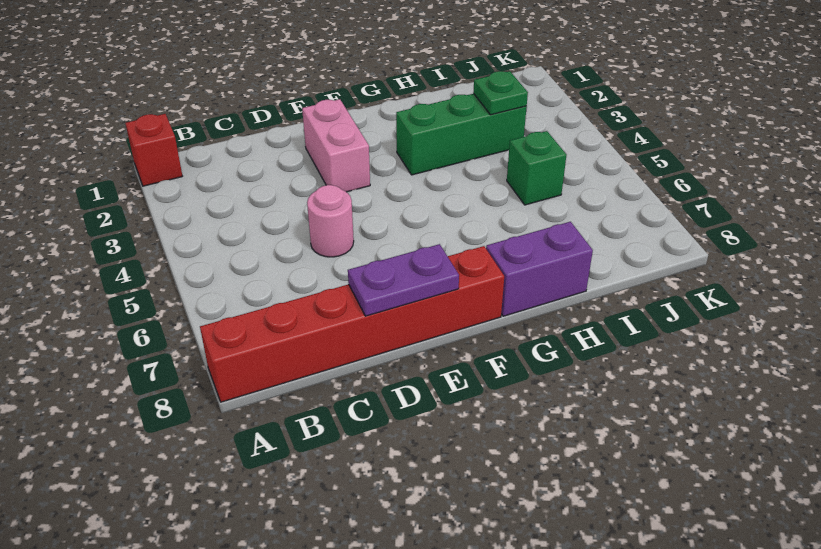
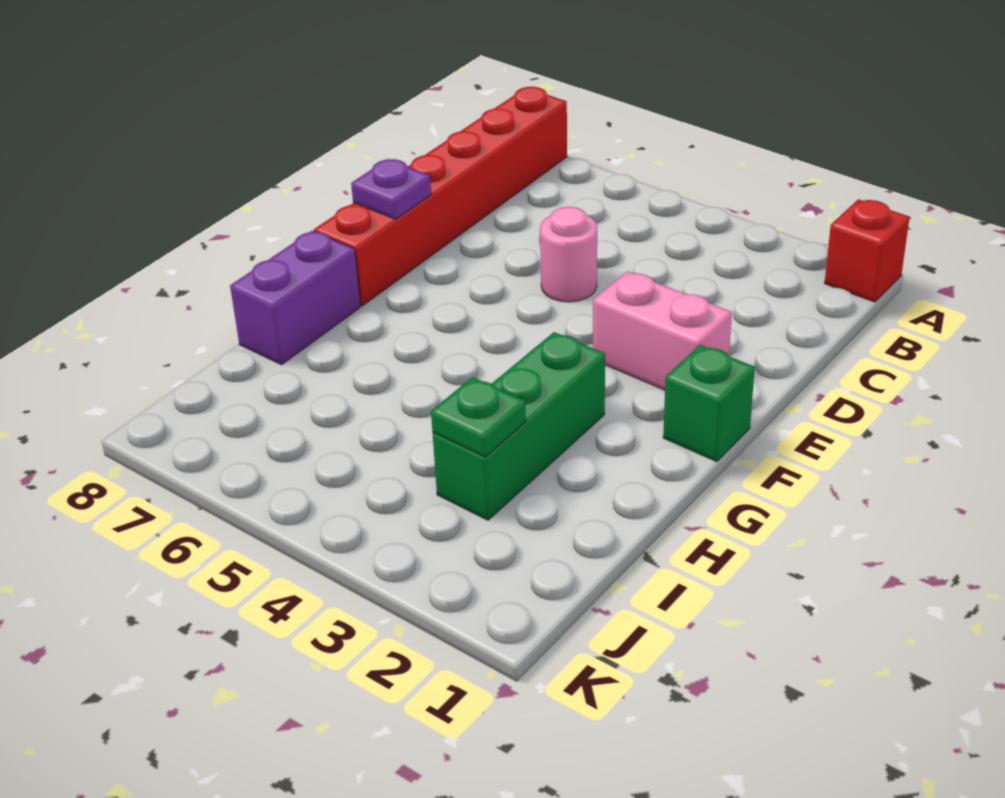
purple plate D8:E8 level 2 -> purple plate E8 level 2
green brick I5 level 1 -> green brick F1 level 1

